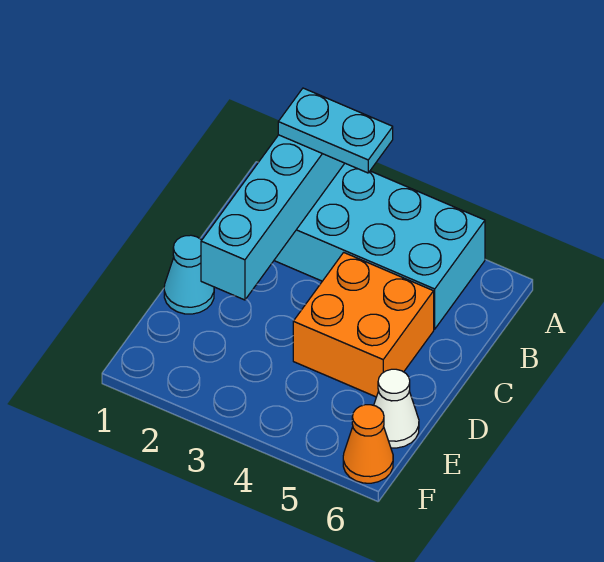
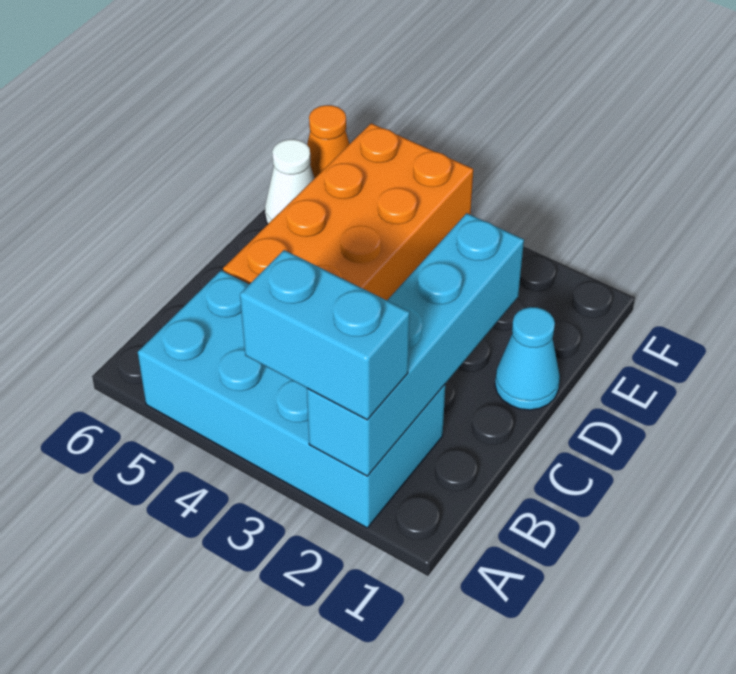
cyan plate A2:A3 level 3 -> cyan brick A2:A3 level 3
orange brick C4:D5 level 1 -> orange brick C4:F5 level 1

